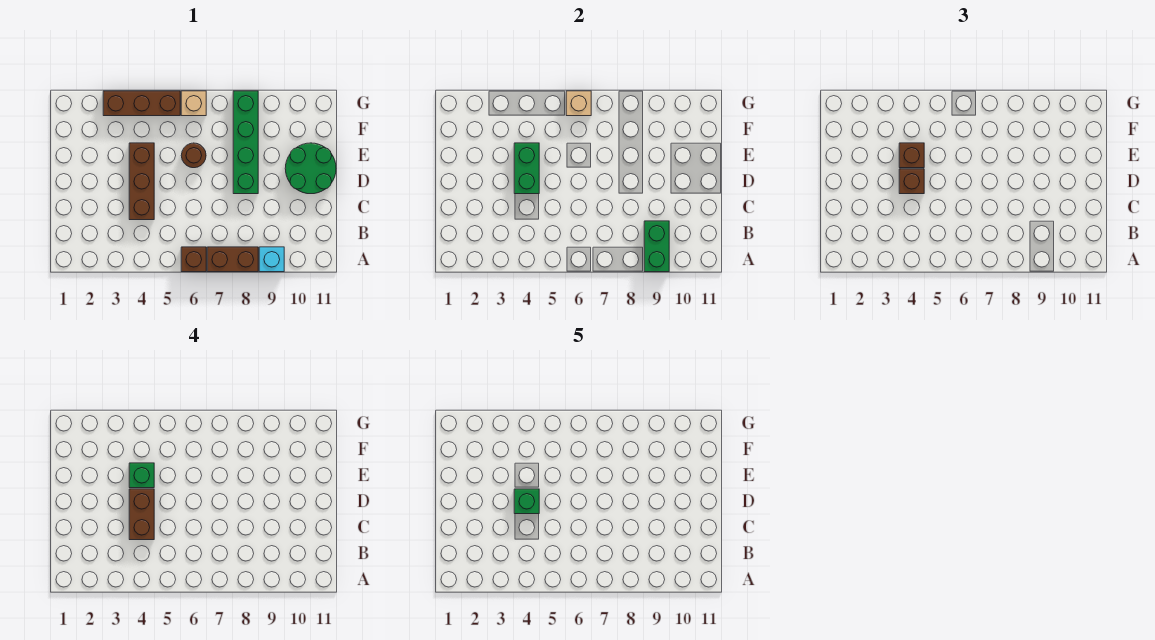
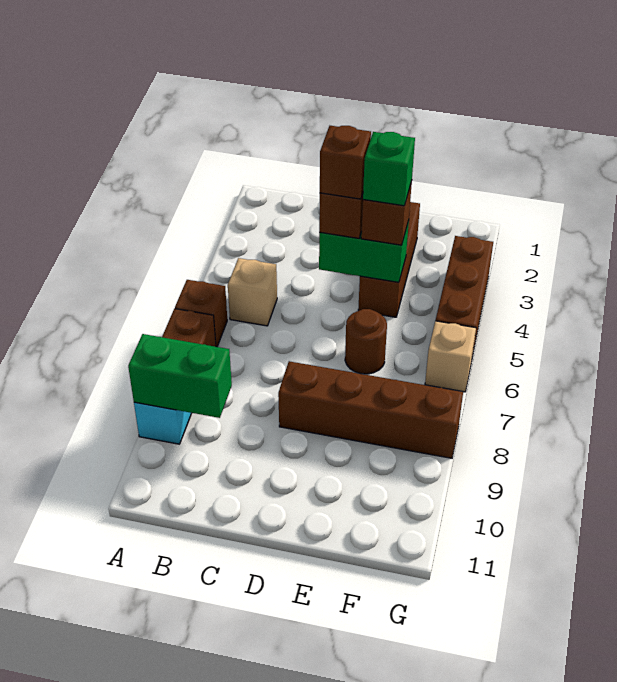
brown brick C4:E4 level 1 -> brown brick E2:E4 level 1
brown brick C4:D4 level 4 -> brown brick D4 level 4
green brick D4 level 5 -> none
green brick D8:G8 level 1 -> brown brick D8:G8 level 1
green round brick D10:E11 level 1 -> none
tan brick G6 level 2 -> tan brick B5 level 1

